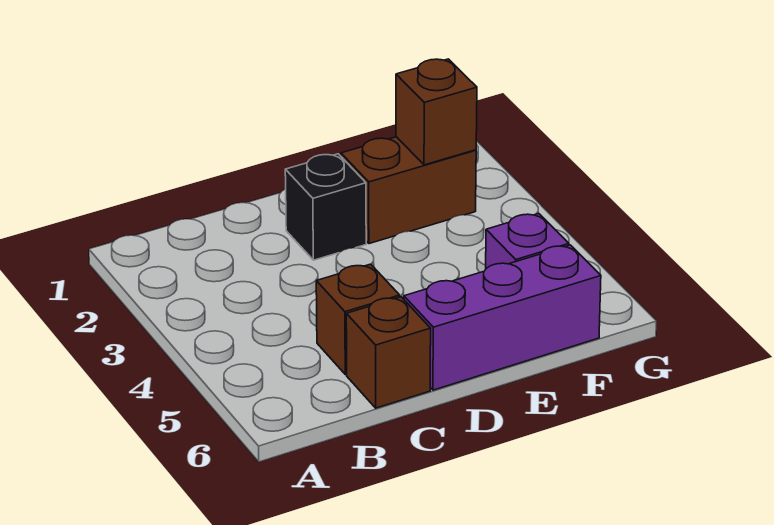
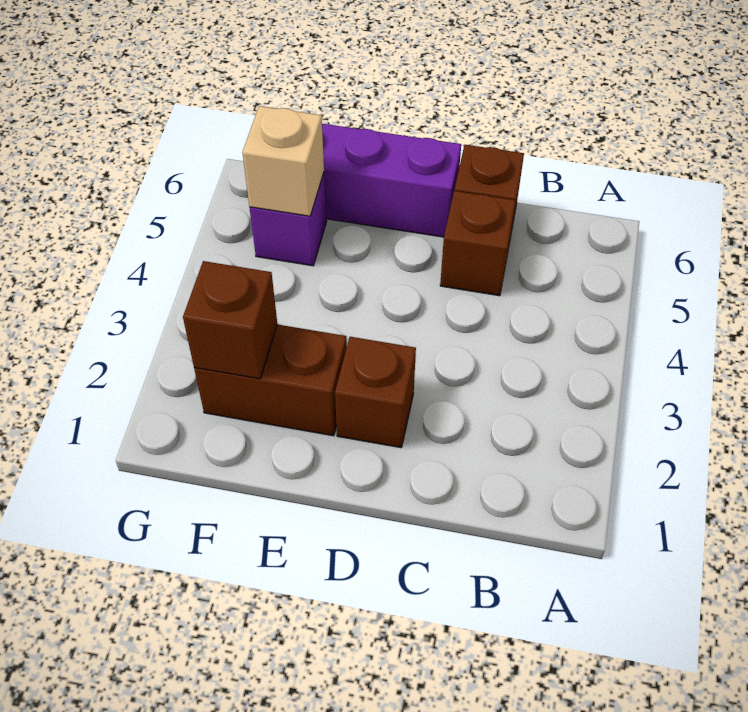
black brick D2 level 1 -> brown brick D2 level 1
none -> tan brick F5 level 2

